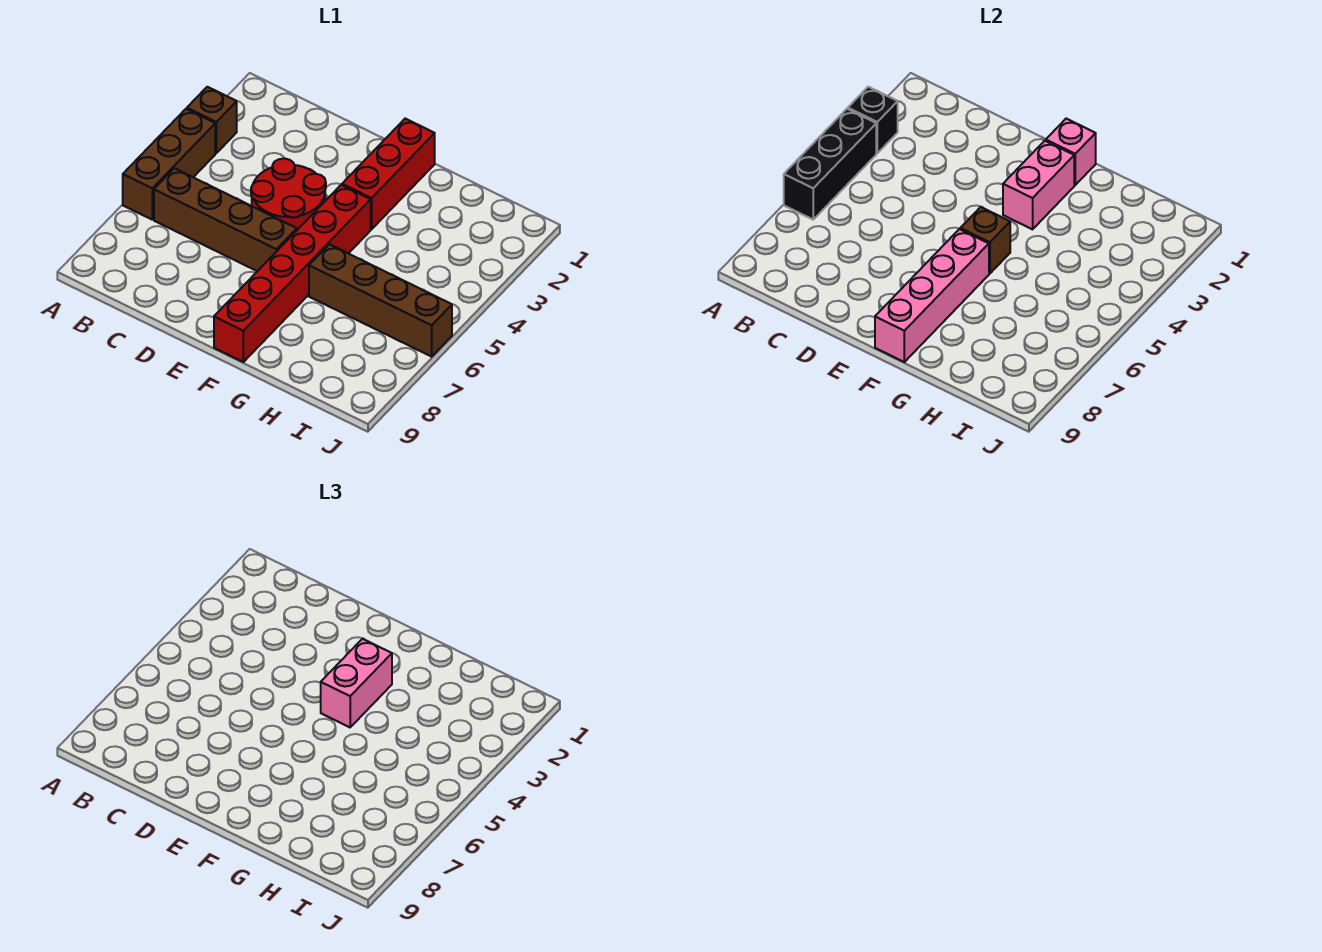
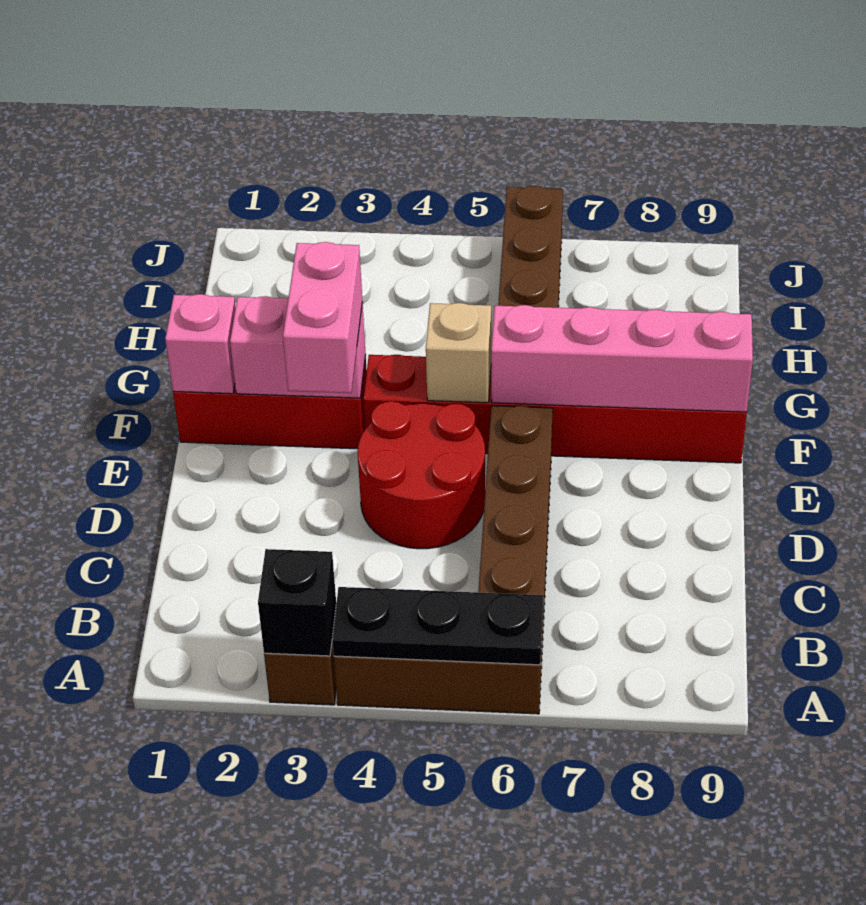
black brick A4:A6 level 2 -> black plate A4:A6 level 2
pink brick F3:F4 level 3 -> pink brick E3:F3 level 3
brown brick F5 level 2 -> tan brick F5 level 2

